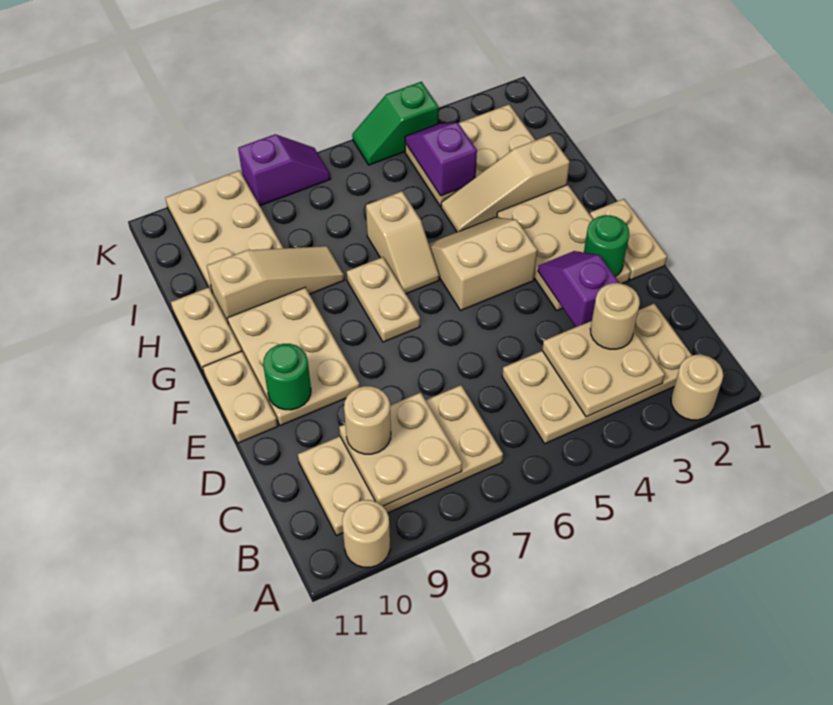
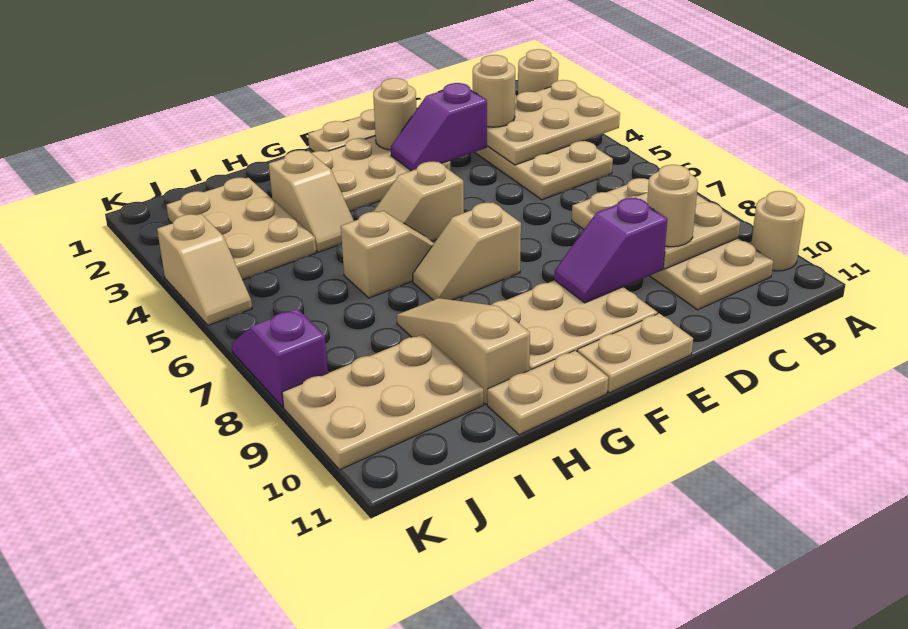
tan plate B3:C4 level 2 -> tan plate A3:C4 level 2
green round brick E2 level 2 -> tan round brick E2 level 2
green round brick E10 level 2 -> none
tan slope F4:G5 level 1 top F -> tan slope F5:G5 level 1 top F
tan plate F7:G7 level 1 -> tan slope F7:G7 level 1 top F
tan slope H2:H4 level 1 top 2 -> tan slope H3:H4 level 1 top 3
purple slope I4:J4 level 2 top I -> purple slope D9:E9 level 2 top D
green slope K4:K5 level 1 top 4 -> tan slope K4:K5 level 1 top 4

